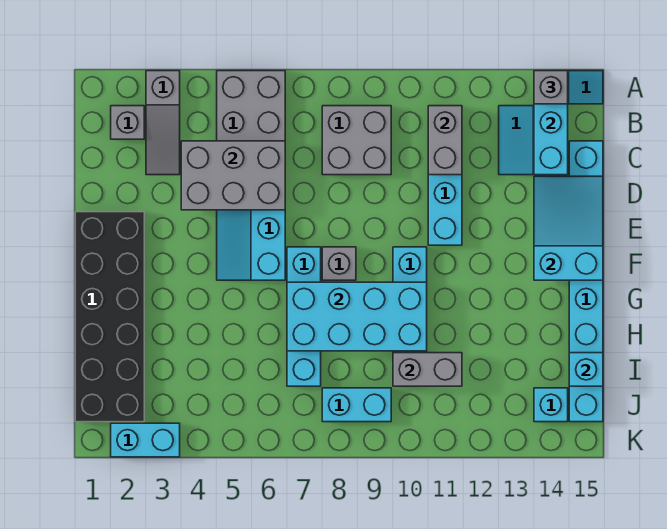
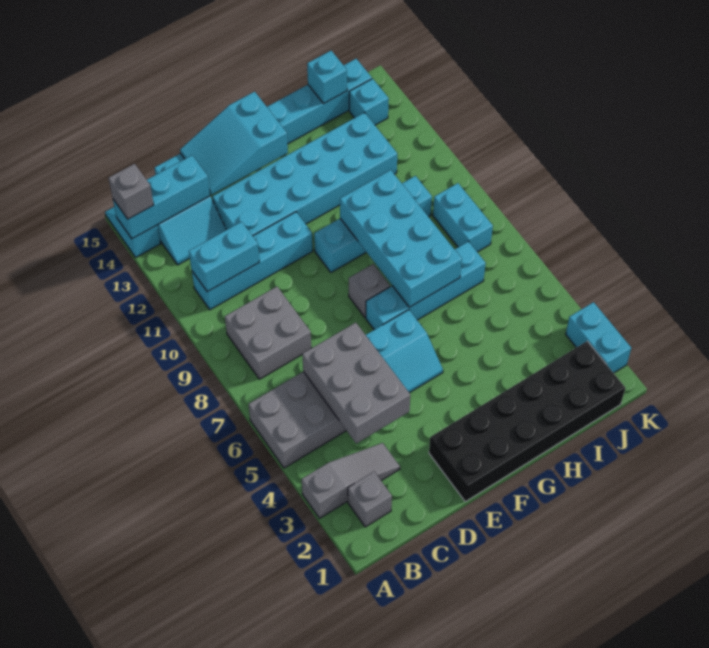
grey brick B11:C11 level 2 -> cyan brick B11:C11 level 2
none -> cyan brick D12:I13 level 1
grey brick I10:I11 level 2 -> none

